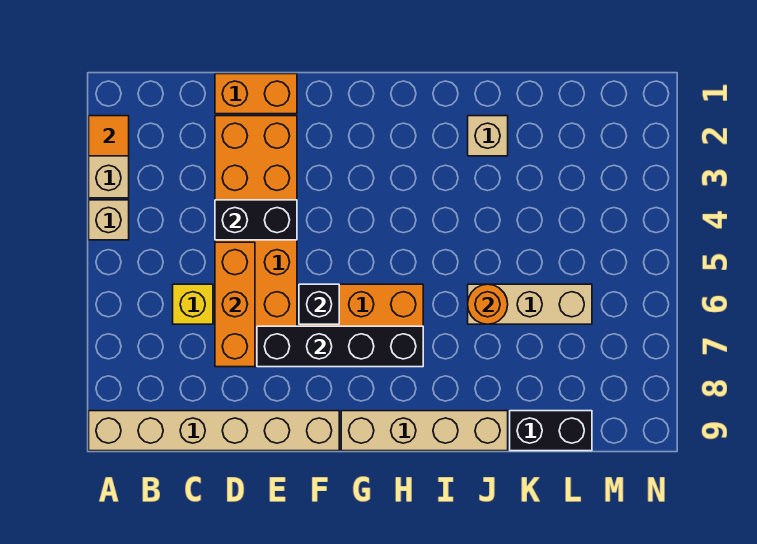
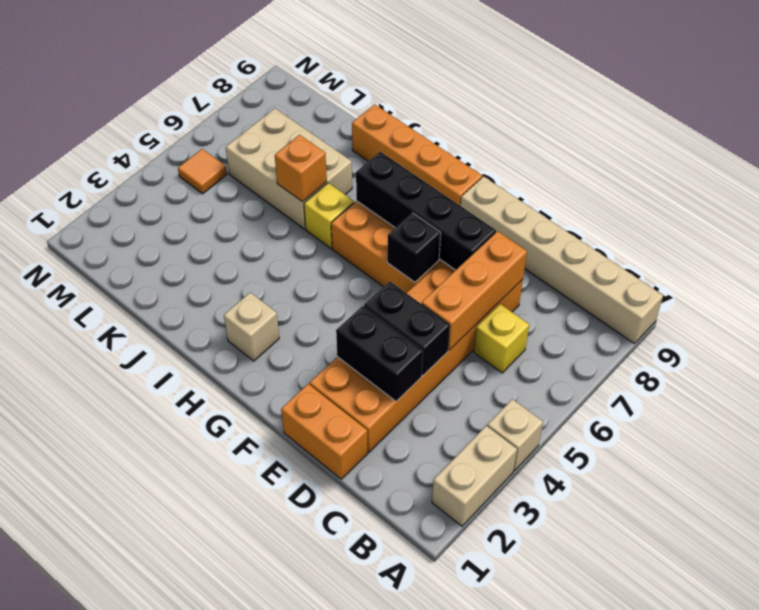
orange tile A2 level 2 -> orange tile M5 level 1
tan brick G9:J9 level 1 -> orange brick G9:J9 level 1
none -> yellow brick I6 level 1
tan brick J2 level 1 -> tan brick H2 level 1
tan brick J6:L6 level 1 -> tan brick J6:L7 level 1
orange round brick J6 level 2 -> orange brick J6 level 2
black brick K9:L9 level 1 -> black brick D3:E3 level 2

